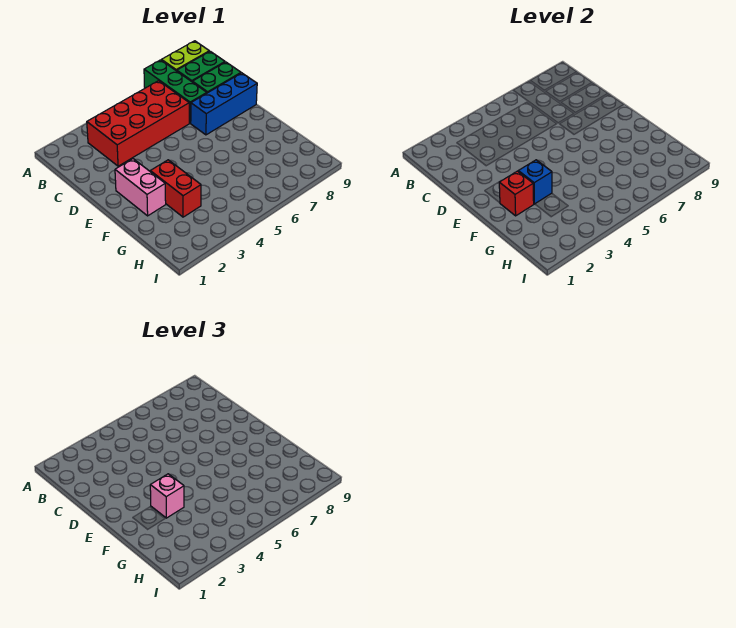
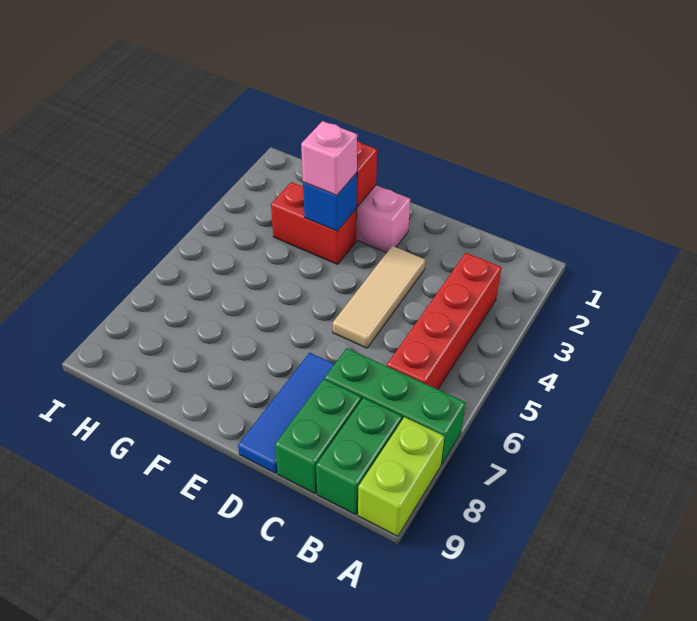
red brick B3:C6 level 1 -> red brick B3:B6 level 1
none -> tan tile D3:D5 level 1
blue brick D7:D9 level 1 -> blue tile D7:D9 level 1

